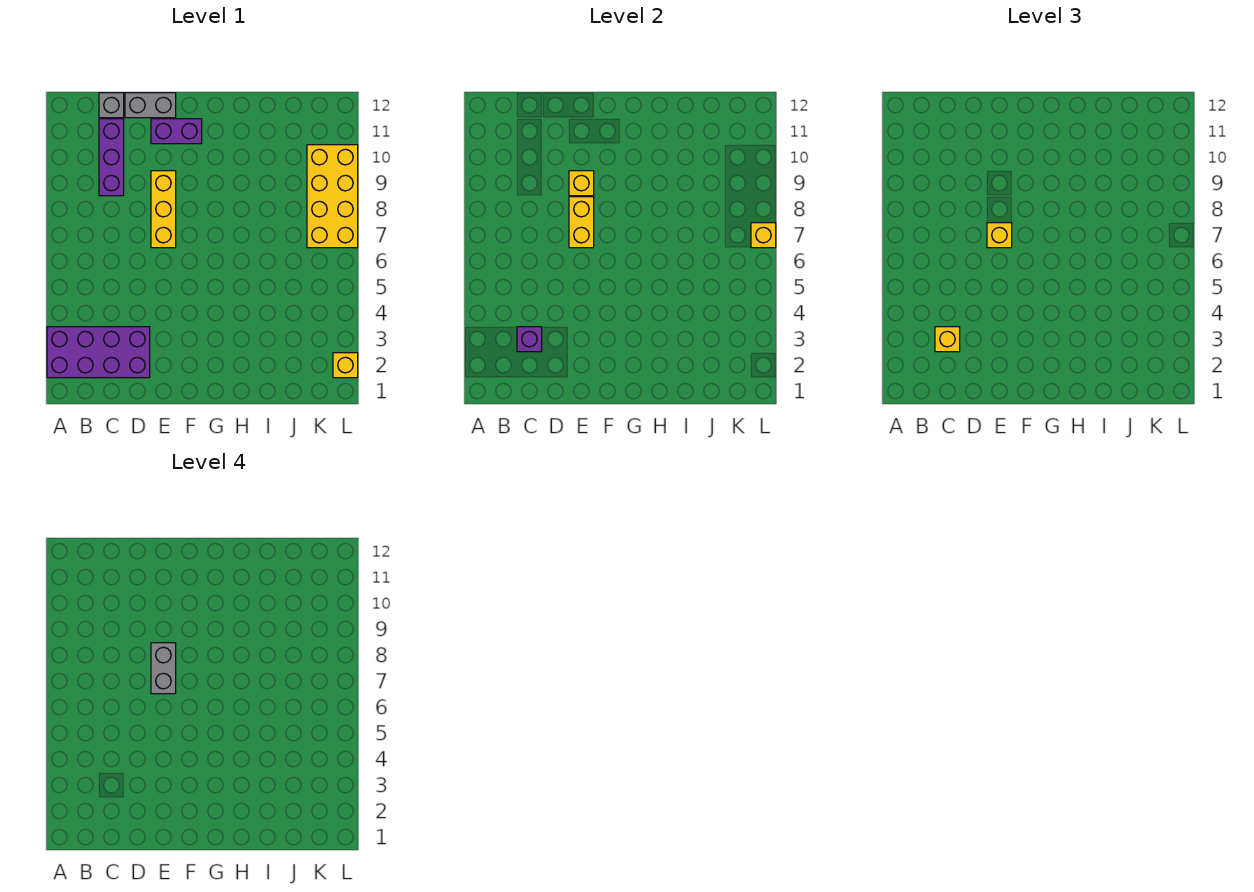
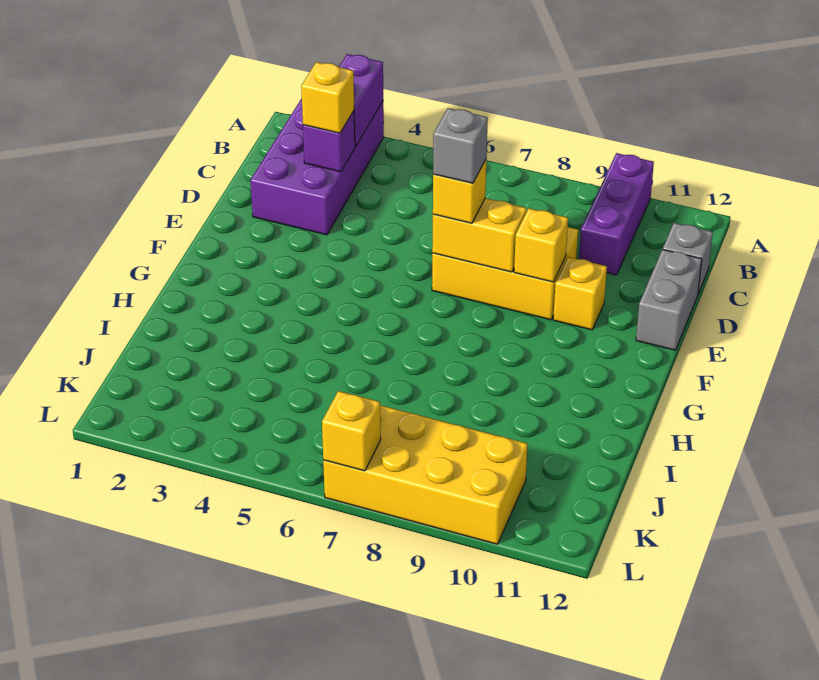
purple brick C9:C11 level 1 -> purple brick A10:C10 level 1
yellow brick E7:E9 level 1 -> yellow brick D7:E9 level 1
grey brick E7:E8 level 4 -> grey brick E7 level 4
purple brick E11:F11 level 1 -> purple brick A3:B3 level 2
yellow brick L2 level 1 -> yellow brick E10 level 1

